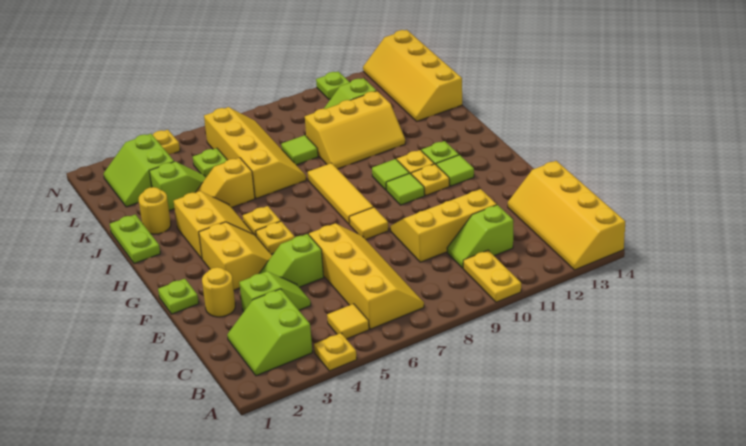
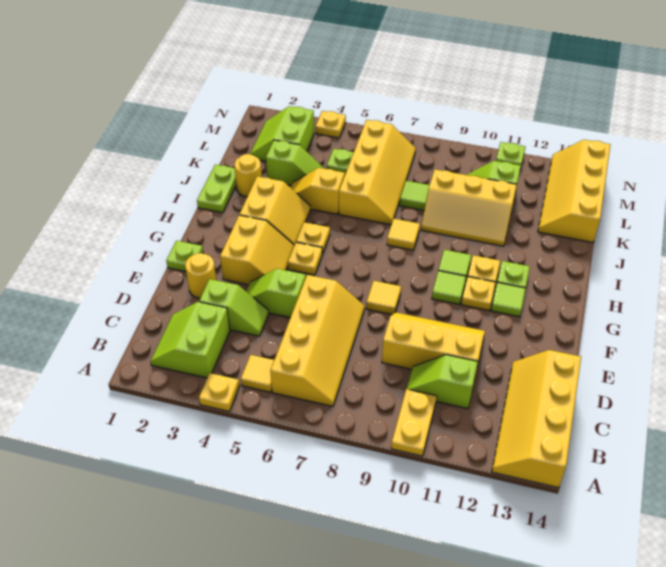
yellow tile G8:I8 level 1 -> yellow tile I8 level 1

